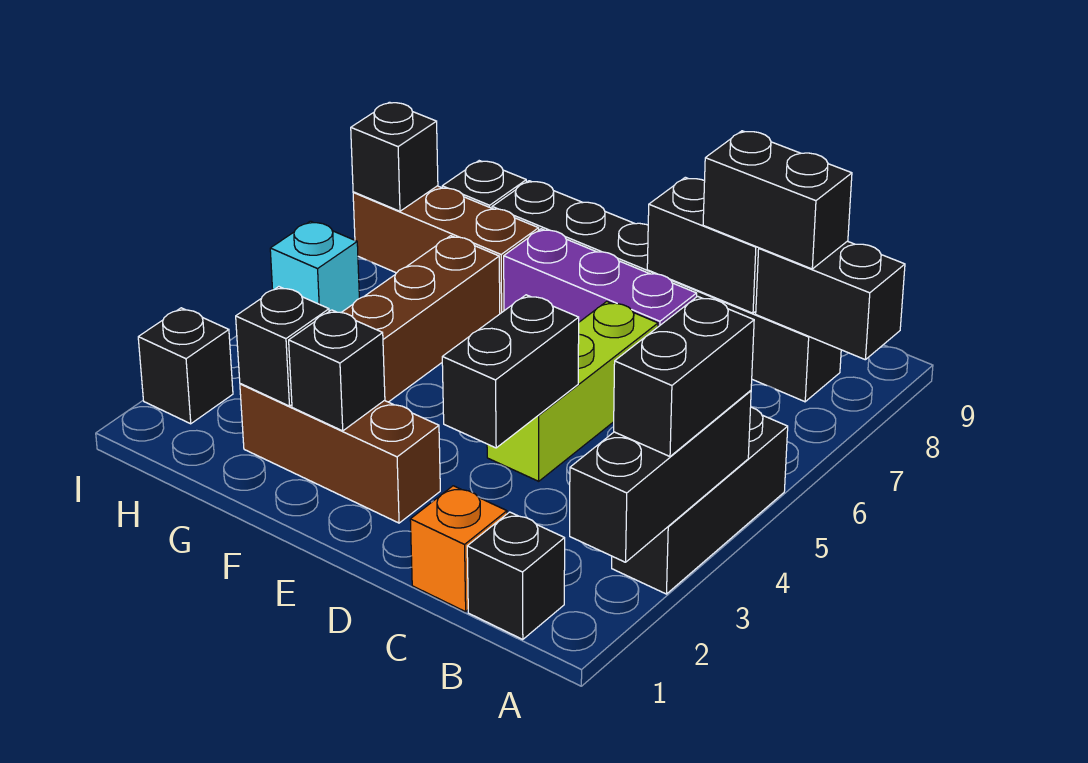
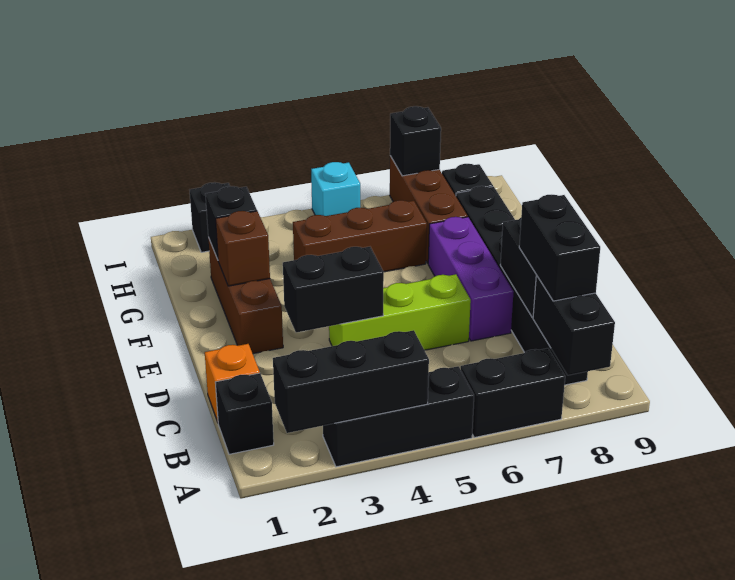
black brick A3:A4 level 3 -> black brick A6:A7 level 1
black brick F2 level 2 -> brown brick F2 level 2

